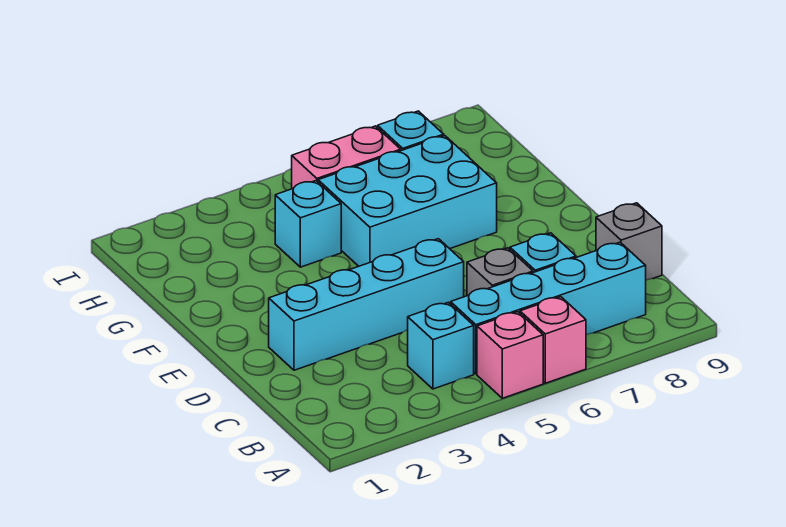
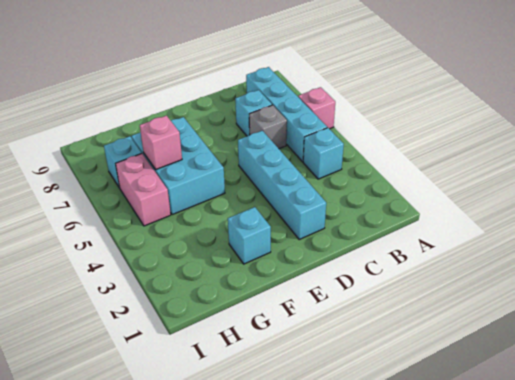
pink brick A5 level 1 -> pink brick G6 level 2
grey brick C9 level 1 -> none
cyan brick G4 level 1 -> cyan brick F2 level 1

